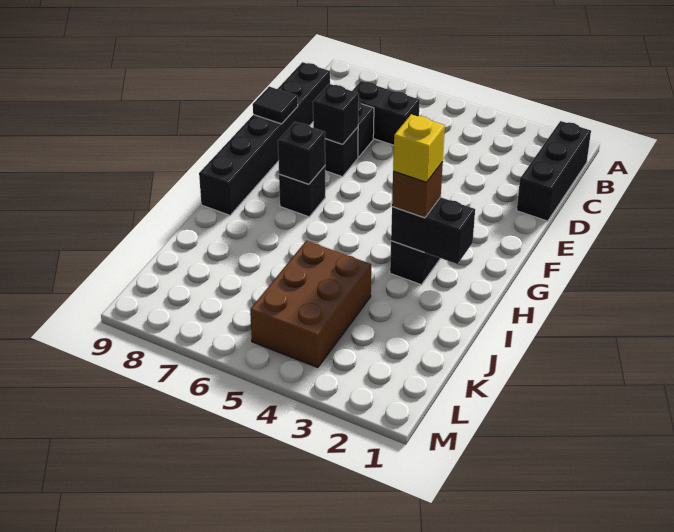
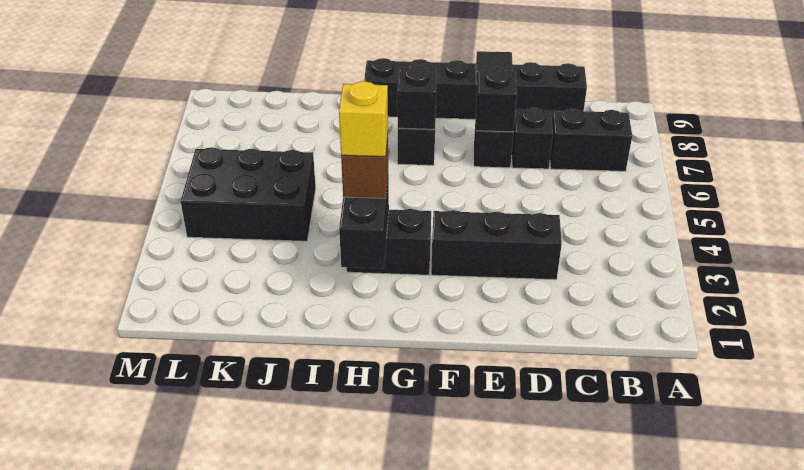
black brick B1:D1 level 1 -> black brick D3:F3 level 1
black brick C6:C7 level 1 -> black brick B7:C7 level 1
brown brick J4:L5 level 1 -> black brick J4:L5 level 1

